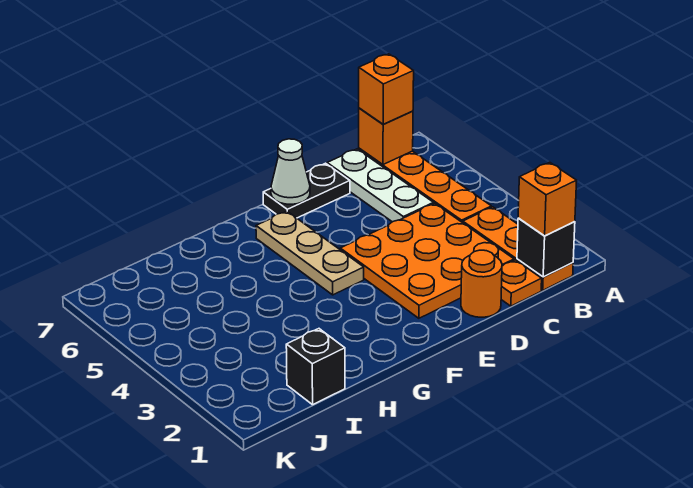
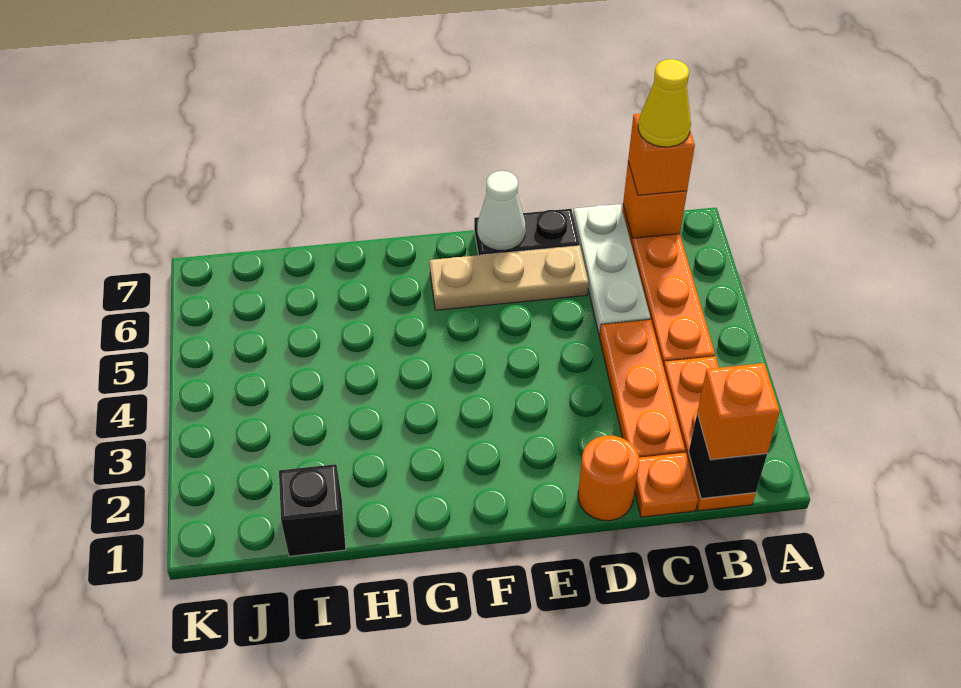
none -> yellow cone B7 level 4
orange plate C2:E4 level 1 -> orange plate C2:C4 level 1
tan plate F4:F6 level 1 -> tan plate D6:F6 level 1

